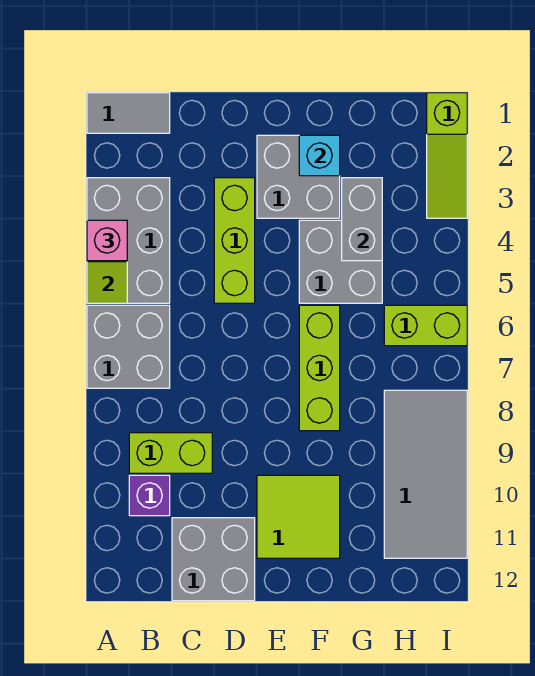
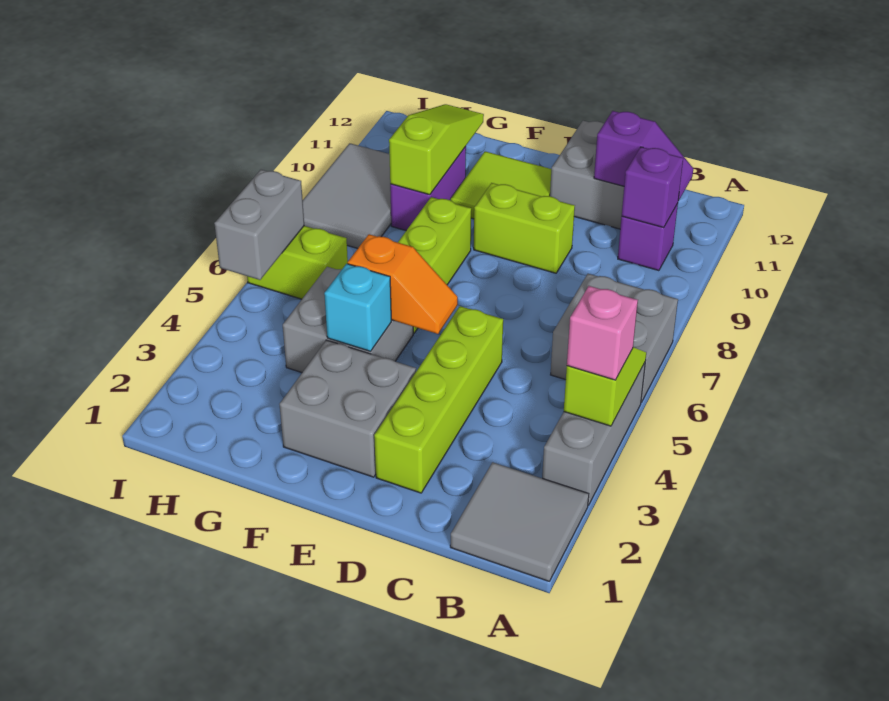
grey tile A1:B1 level 1 -> grey tile A1:B2 level 1
grey brick A3:B5 level 1 -> grey brick A3:A5 level 1
lime brick B9:C9 level 1 -> lime brick D9:E9 level 1
none -> purple brick B10 level 2
none -> purple slope B11:C11 level 2 top C
lime brick D3:D5 level 1 -> lime brick D2:D5 level 1
none -> orange slope E5:F5 level 2 top F
cyan brick F2 level 2 -> cyan brick F4 level 2
grey brick G3:G4 level 2 -> grey brick I5:I6 level 2
none -> purple brick G9:G10 level 1
grey tile H8:I11 level 1 -> grey tile H8:I10 level 1
lime slope I1:I3 level 1 top 1 -> lime slope G9:G11 level 2 top 9

